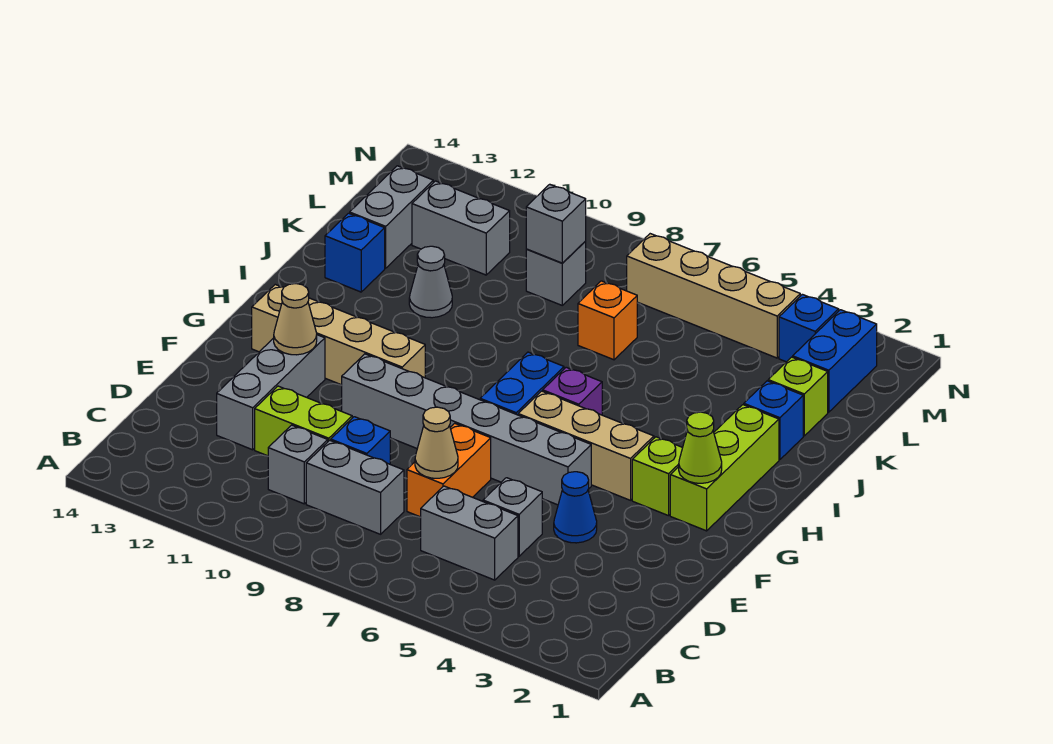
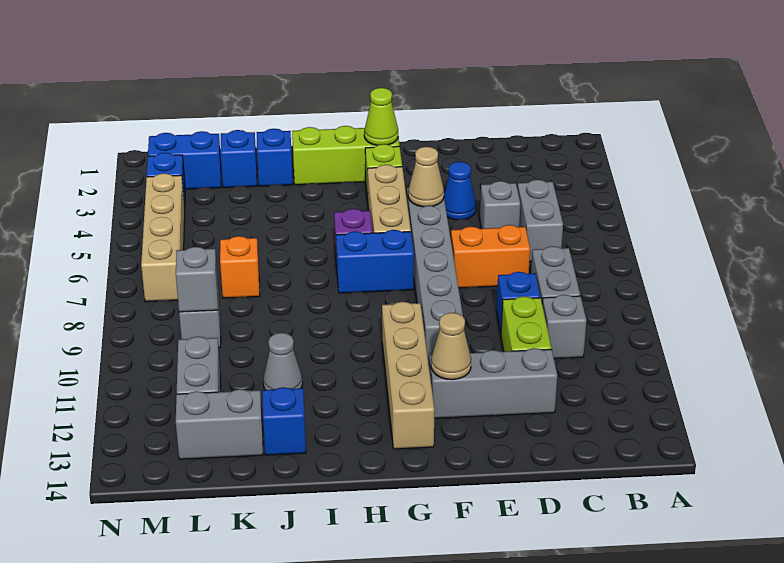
tan cone D7 level 2 -> tan cone F5 level 2
lime brick K2 level 1 -> blue brick K2 level 1

